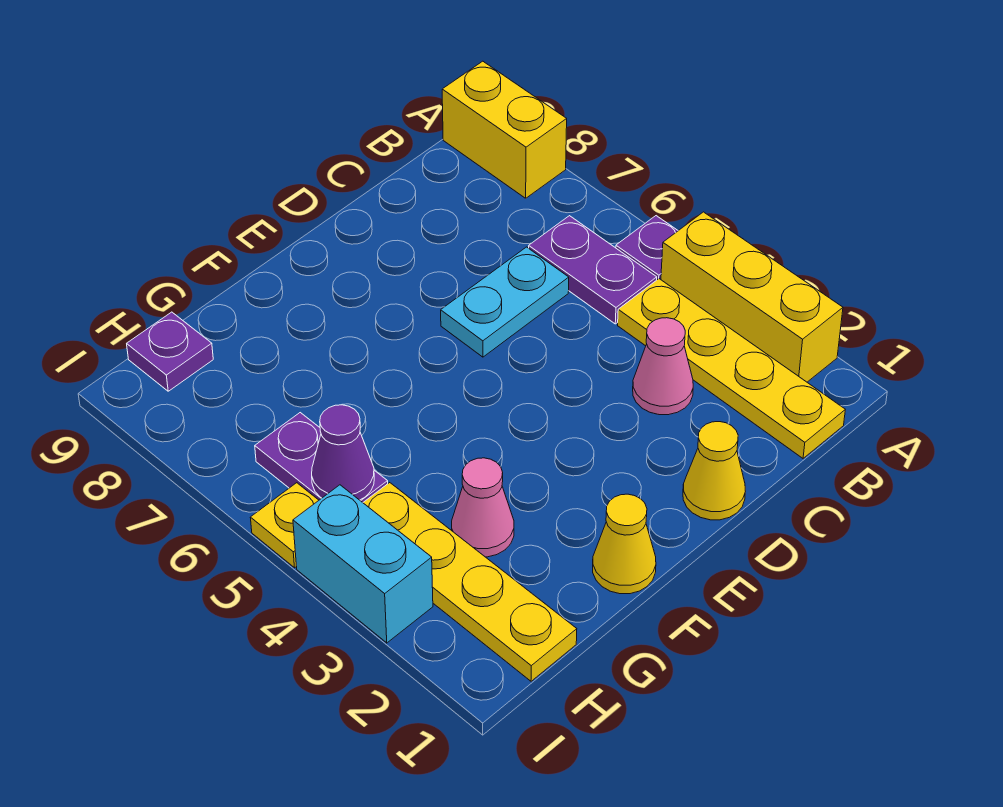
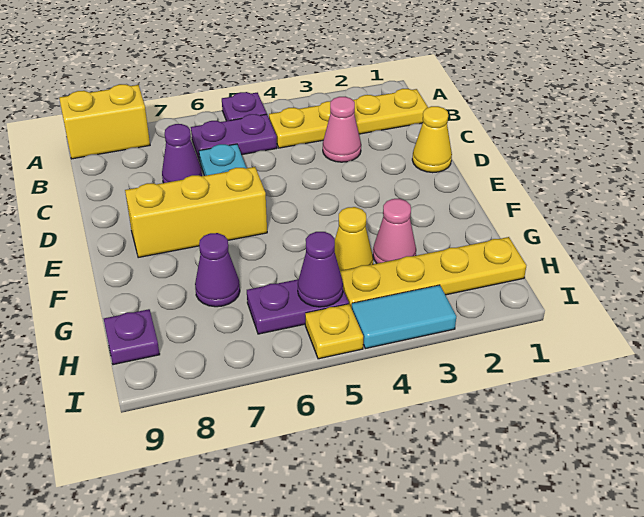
yellow brick A2:A4 level 1 -> yellow brick E6:E8 level 1
none -> purple cone C7 level 1
yellow cone F1 level 1 -> yellow cone G4 level 1
none -> purple cone G7 level 1
cyan brick I3:I4 level 1 -> cyan tile I3:I4 level 1

